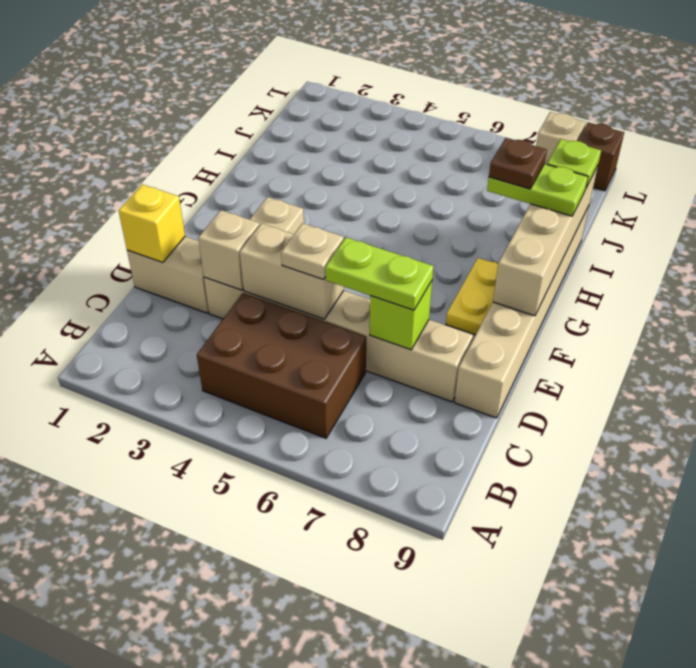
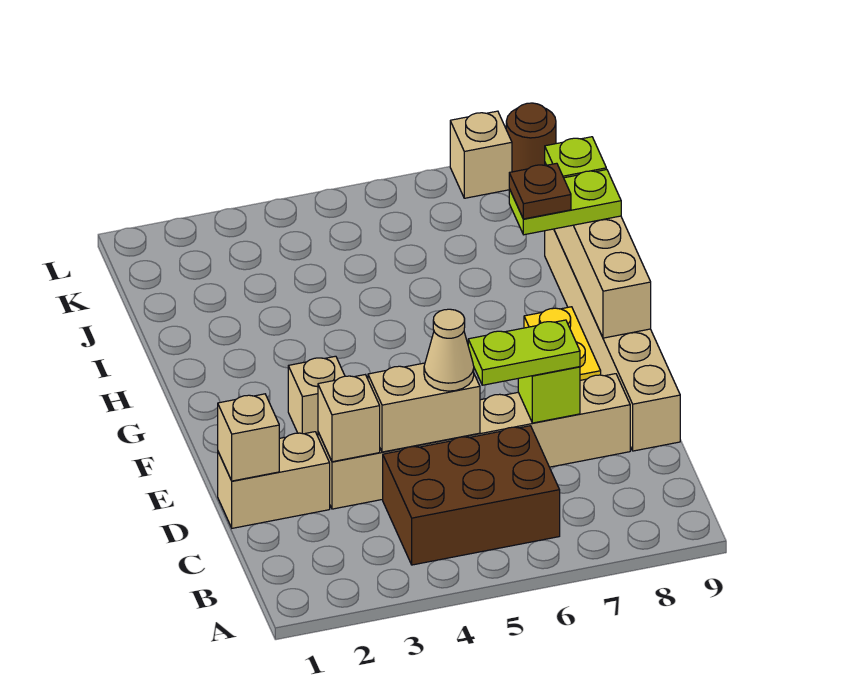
yellow brick D1 level 2 -> tan brick D1 level 2
tan plate D5 level 3 -> tan cone D5 level 3
brown brick L9 level 1 -> brown round brick L9 level 1

